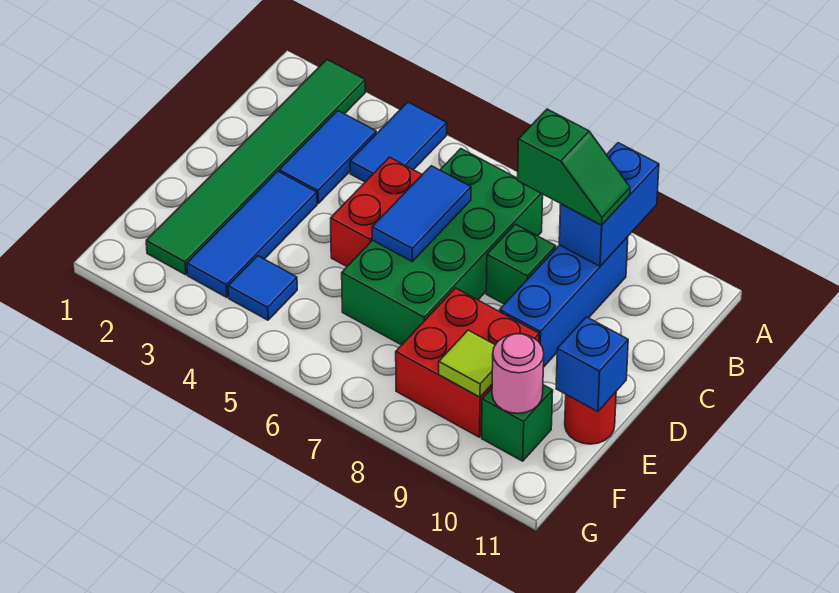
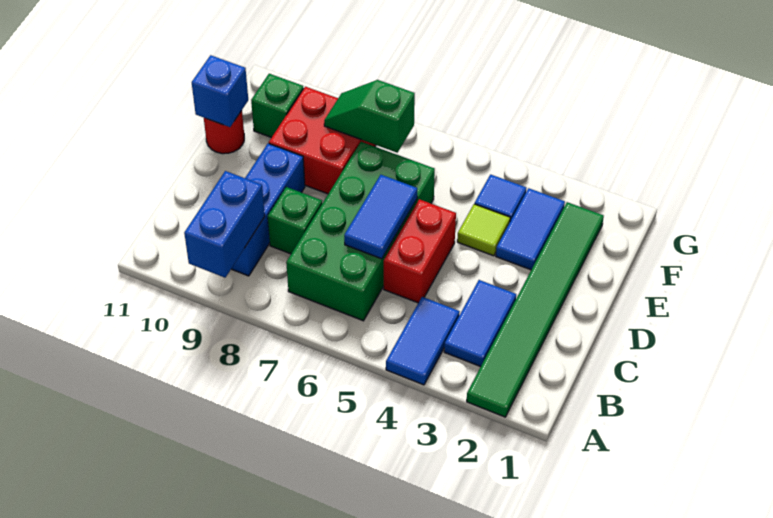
green slope B8:B9 level 3 top 8 -> green slope F7:F8 level 2 top 7
blue tile D3:F3 level 1 -> blue tile E3:F3 level 1
lime tile F9 level 2 -> lime tile E4 level 1
pink round brick F10 level 2 -> none

